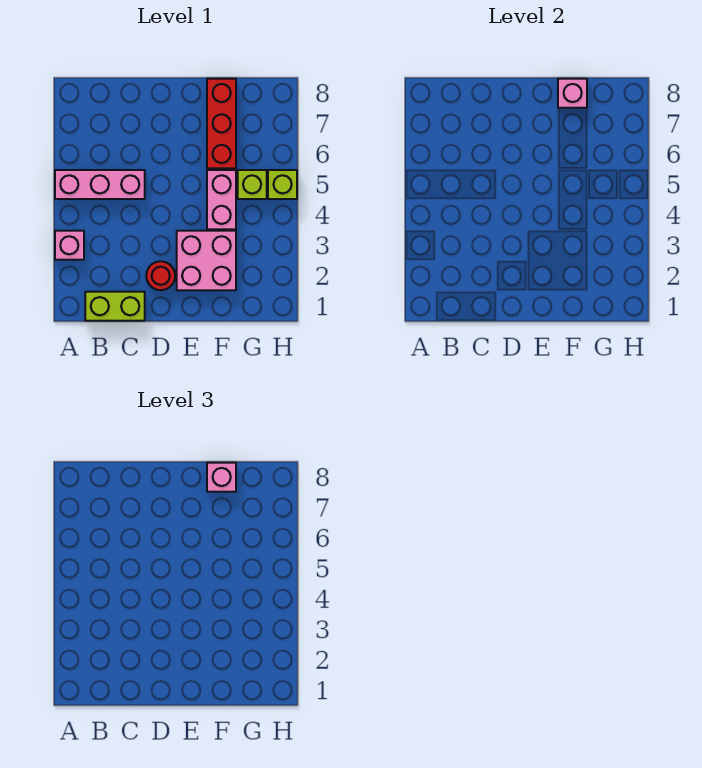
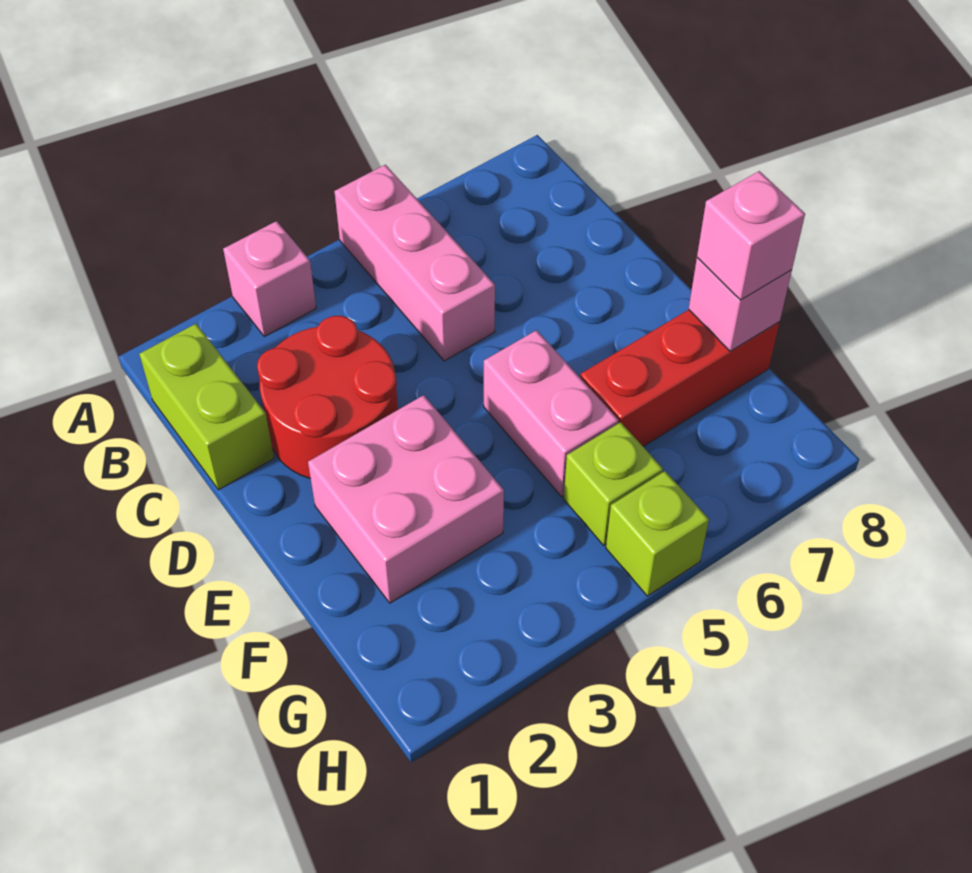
red round brick D2 level 1 -> red round brick C2:D3 level 1
pink brick F4:F5 level 1 -> pink brick E5:F5 level 1

